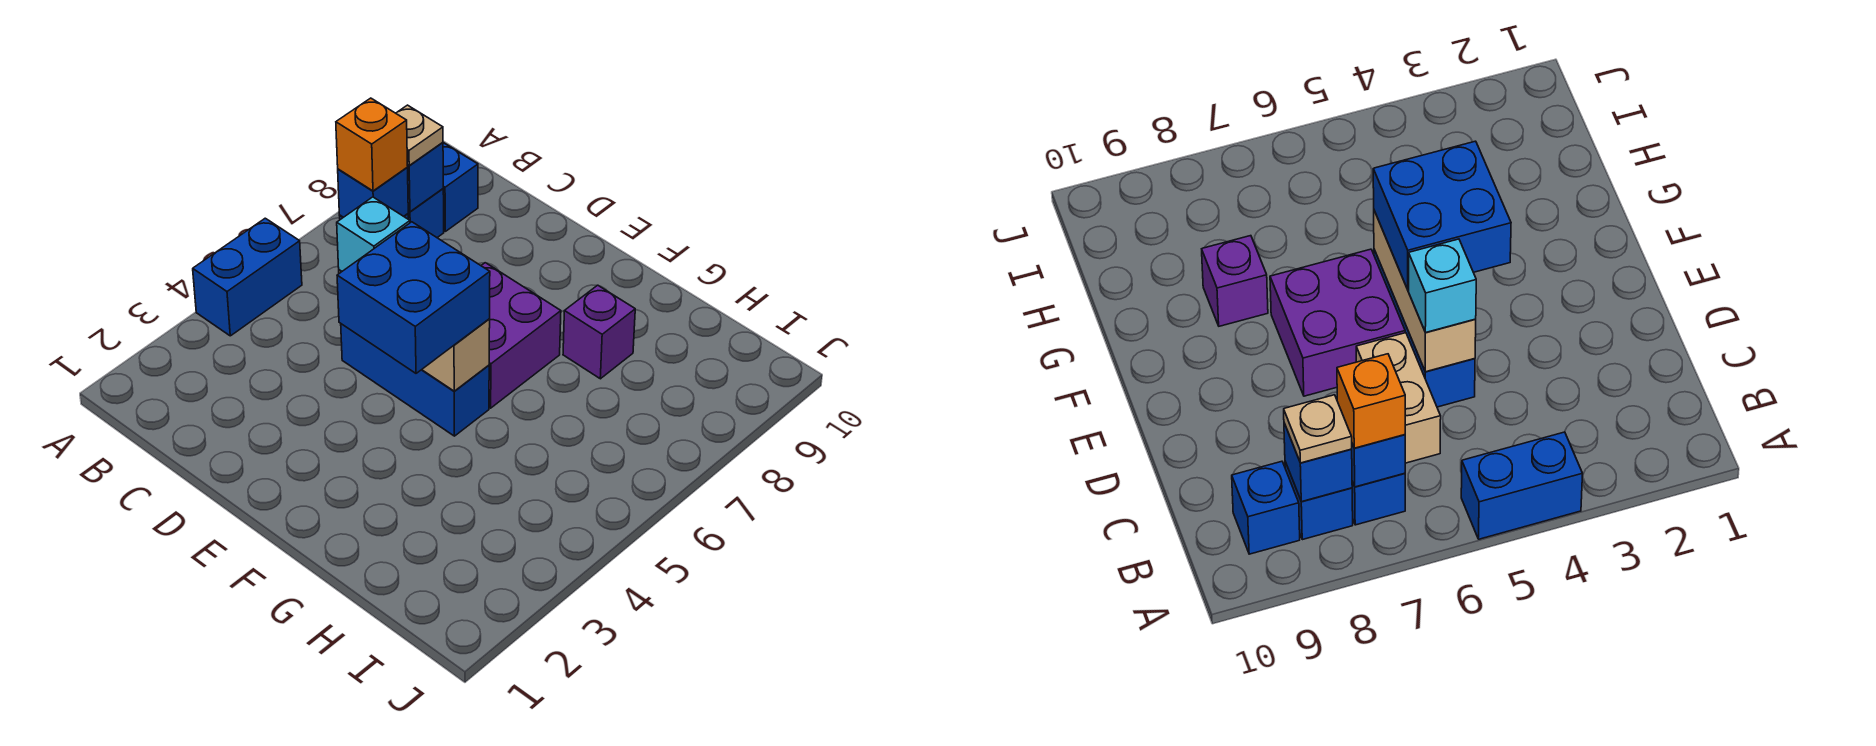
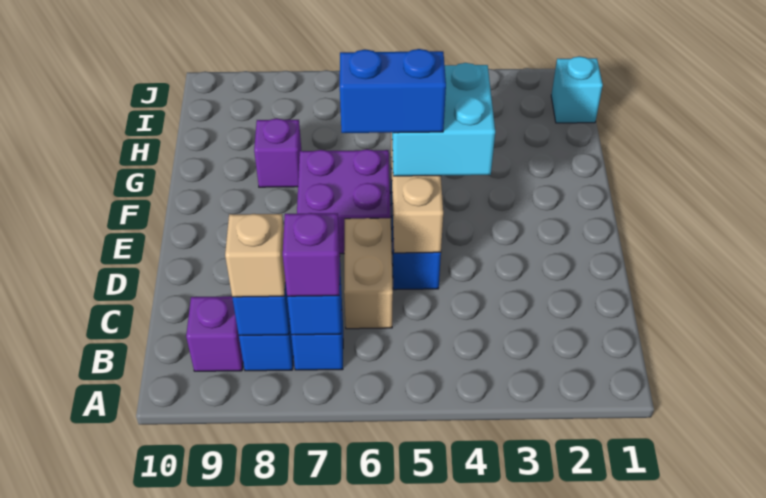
blue brick A4:A5 level 1 -> blue brick E5:E6 level 4
orange brick B7 level 3 -> purple brick B7 level 3
tan plate B8 level 3 -> tan brick B8 level 3
blue brick B9 level 1 -> purple brick B9 level 1
cyan brick D5 level 3 -> cyan brick I1 level 1
blue brick E4:F5 level 3 -> cyan brick E4:F5 level 3

